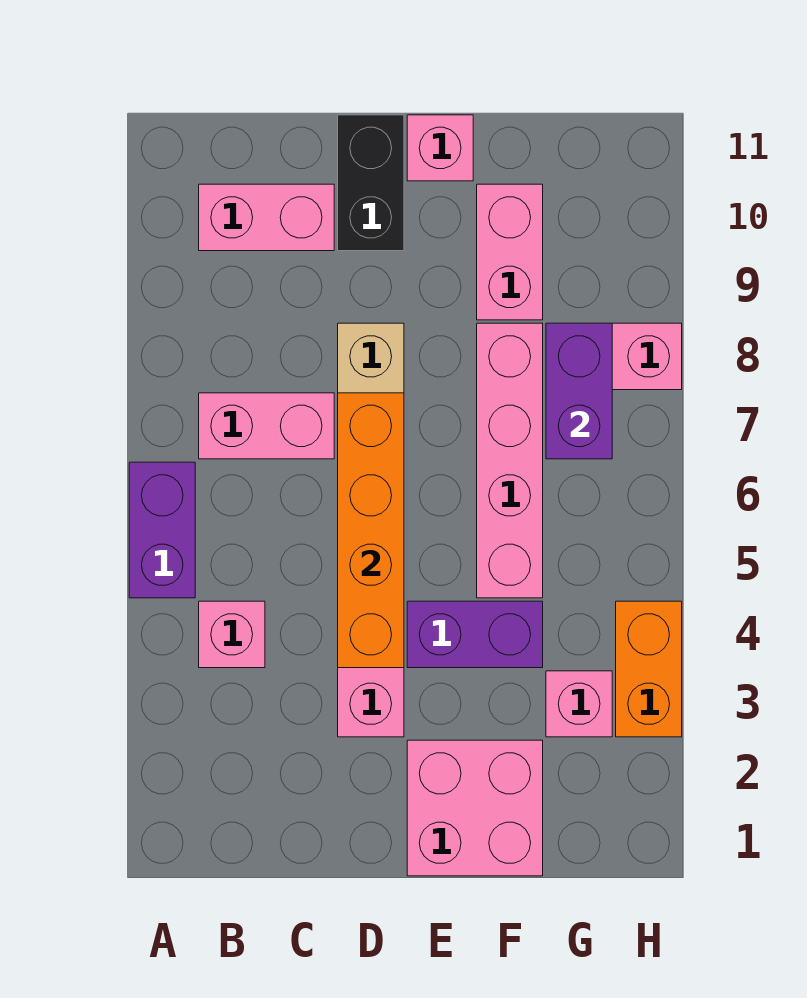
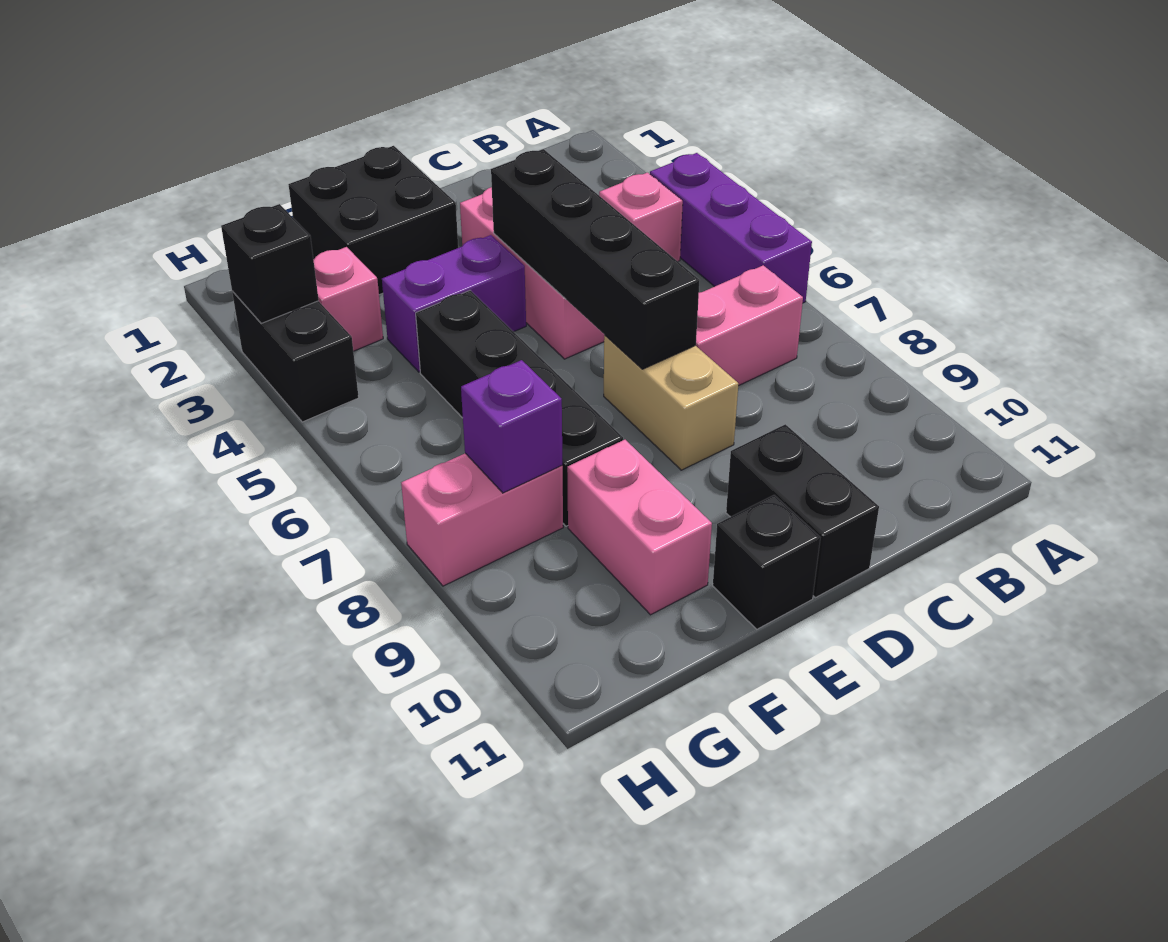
purple brick A5:A6 level 1 -> purple brick A4:A6 level 1
pink brick B10:C10 level 1 -> none
orange brick D4:D7 level 2 -> black brick D4:D7 level 2
pink brick E1:F2 level 1 -> black brick E1:F2 level 1
pink brick E11 level 1 -> black brick E11 level 1
pink brick F5:F8 level 1 -> black brick F5:F8 level 1
purple brick G7:G8 level 2 -> purple brick G8 level 2
orange brick H3:H4 level 1 -> black brick H3:H4 level 1
none -> black brick H3 level 2

